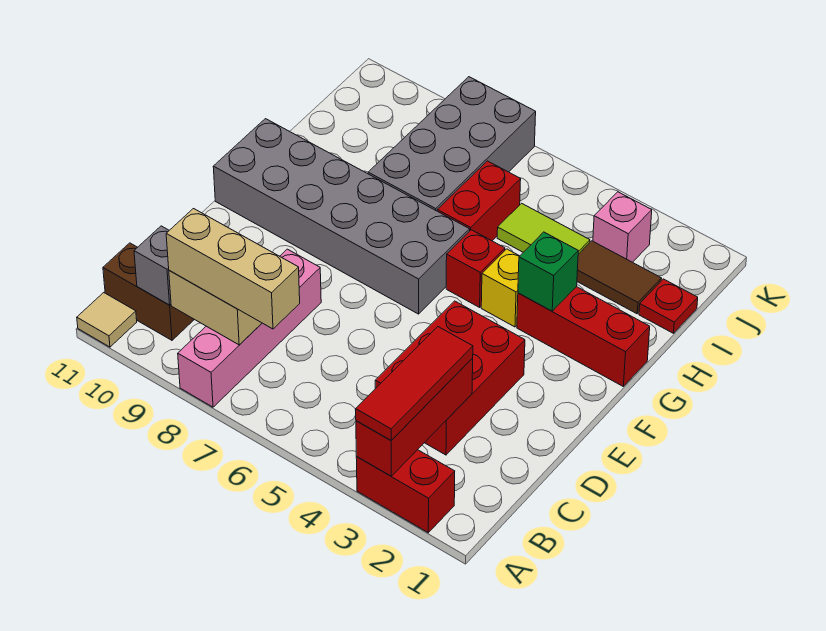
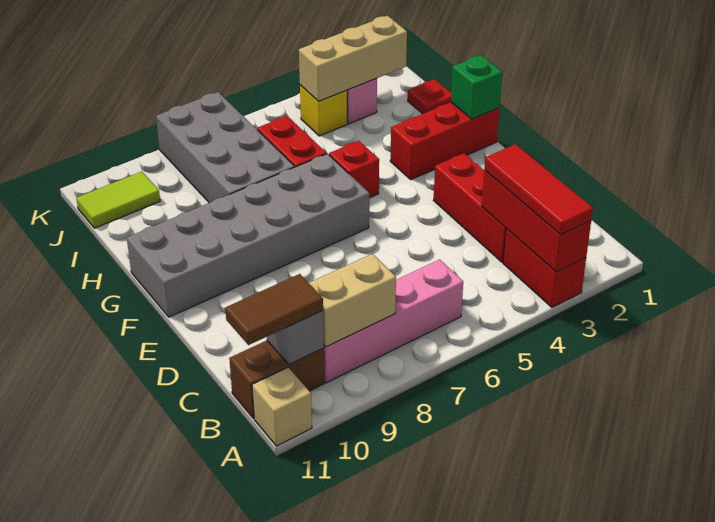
red brick A2:A3 level 1 -> red brick A3:B3 level 1
pink brick A8:D8 level 1 -> pink brick B6:B9 level 1
tan tile A11 level 1 -> tan brick A11 level 1
tan brick B7:B9 level 3 -> tan brick J2:J4 level 2
red brick C3:E4 level 1 -> red brick C3:E3 level 1
green brick G3 level 2 -> green brick G1 level 2
yellow brick G4 level 1 -> yellow brick J4 level 1
brown tile I2:I3 level 1 -> brown tile B10:B11 level 3
lime tile I4:I5 level 1 -> lime tile J10:J11 level 1

